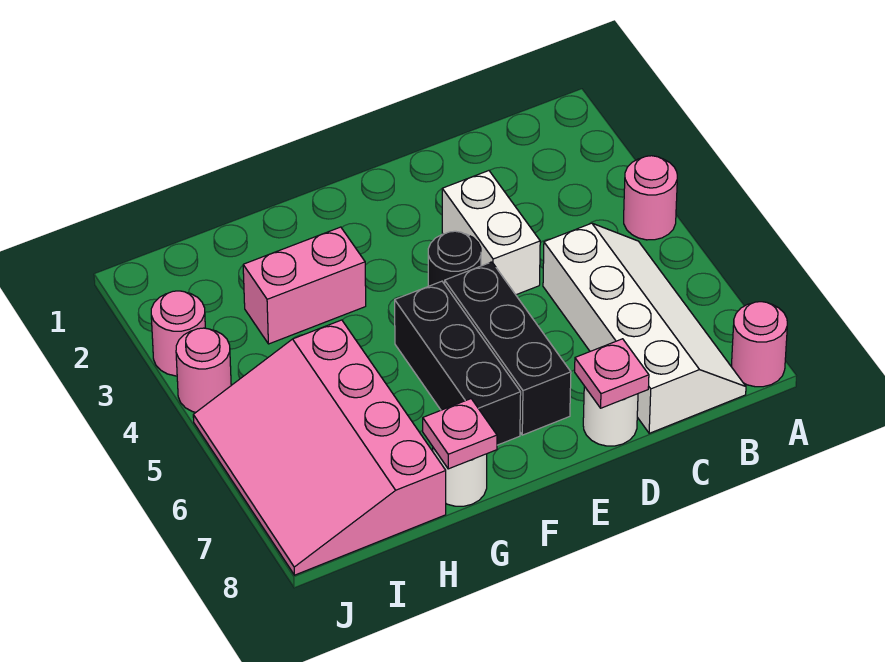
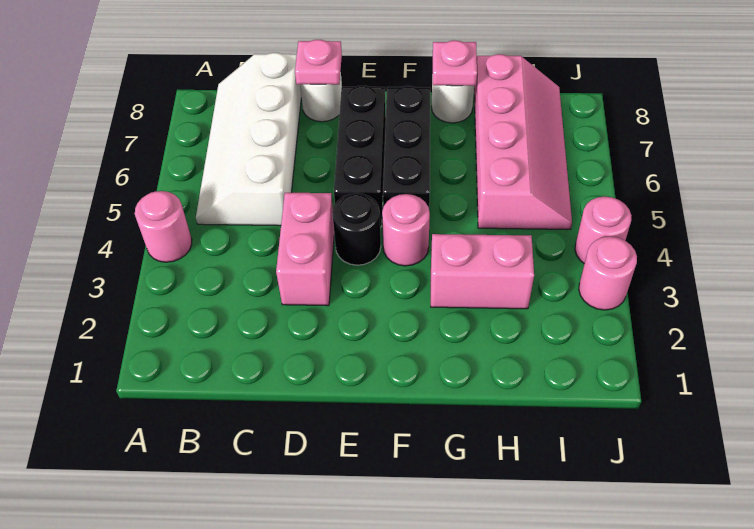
pink round brick A8 level 1 -> pink round brick F4 level 1
white brick D3:D4 level 1 -> pink brick D3:D4 level 1
pink slope H5:J8 level 1 top H -> pink slope H5:I8 level 1 top H

